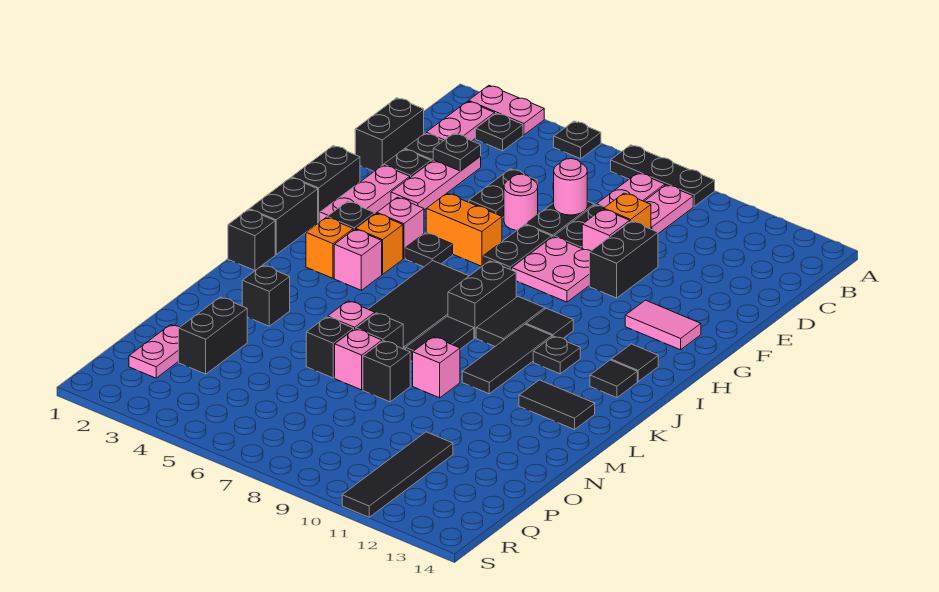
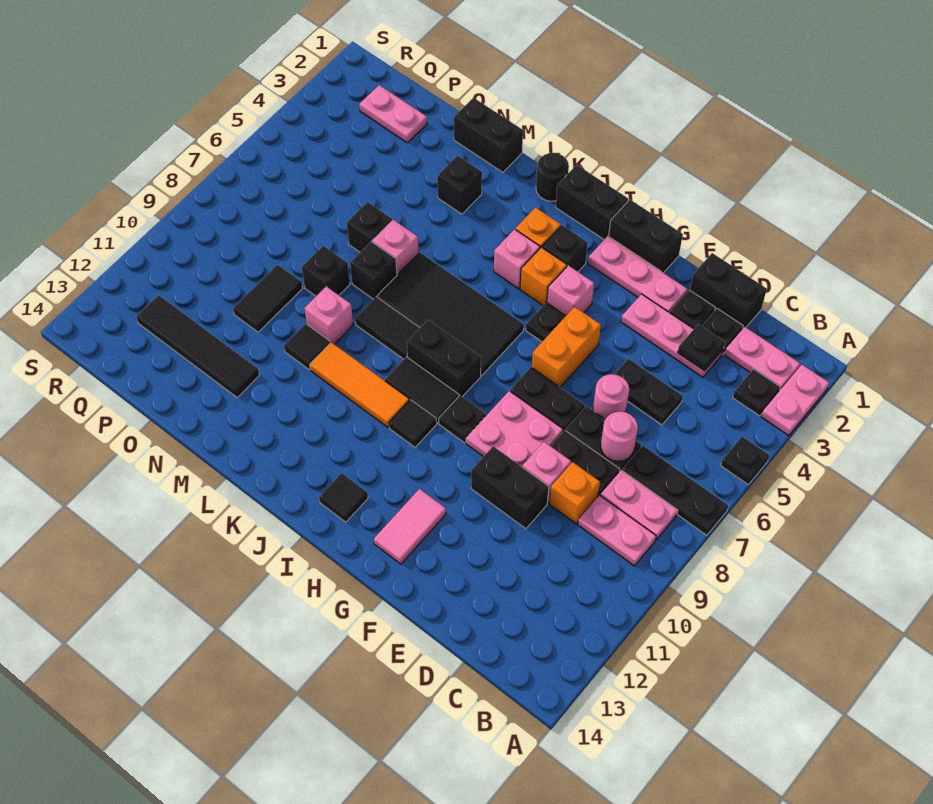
black plate A7:A9 level 1 -> black plate A7:C7 level 1
black tile J10:L10 level 1 -> orange tile J10:L10 level 1
black plate J11 level 1 -> black plate H9 level 1
black tile J13 level 1 -> black tile M10 level 1
black brick K1 level 1 -> black round brick K1 level 1
black tile L12:L13 level 1 -> black tile O9:O10 level 1
pink brick N7 level 1 -> none
black brick O3:P3 level 1 -> black brick M1:N1 level 1
black tile P11:S11 level 1 -> black tile N12:Q12 level 1

